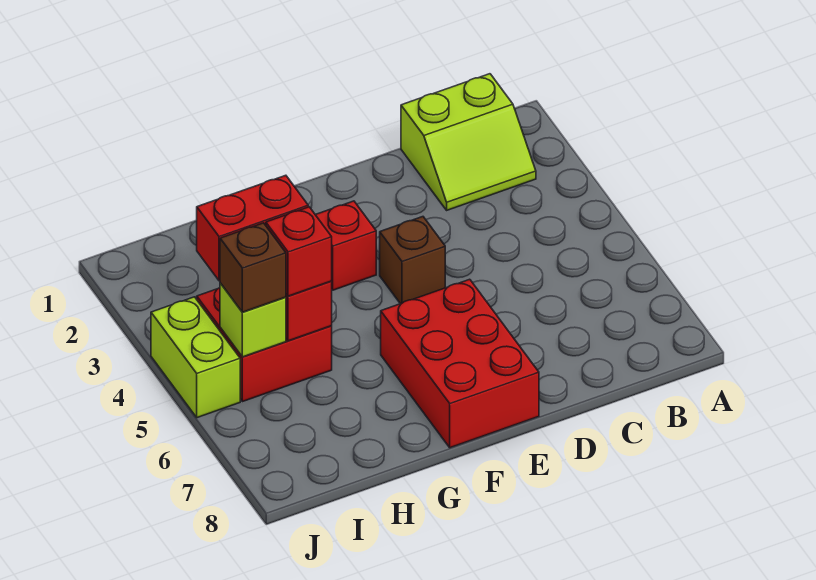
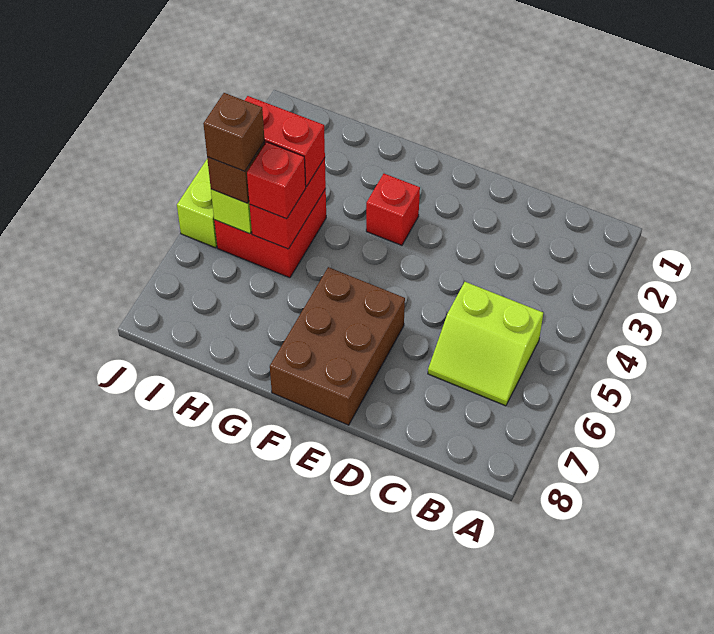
lime slope B1:C2 level 1 top 1 -> lime slope B5:C6 level 1 top 5
brown brick E4 level 1 -> brown brick I5 level 4
red brick E6:F8 level 1 -> brown brick E6:F8 level 1

